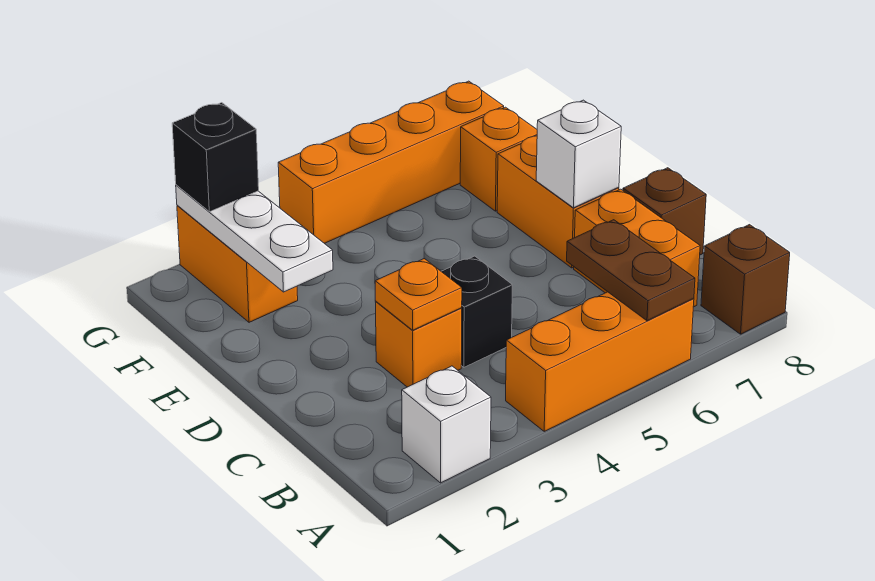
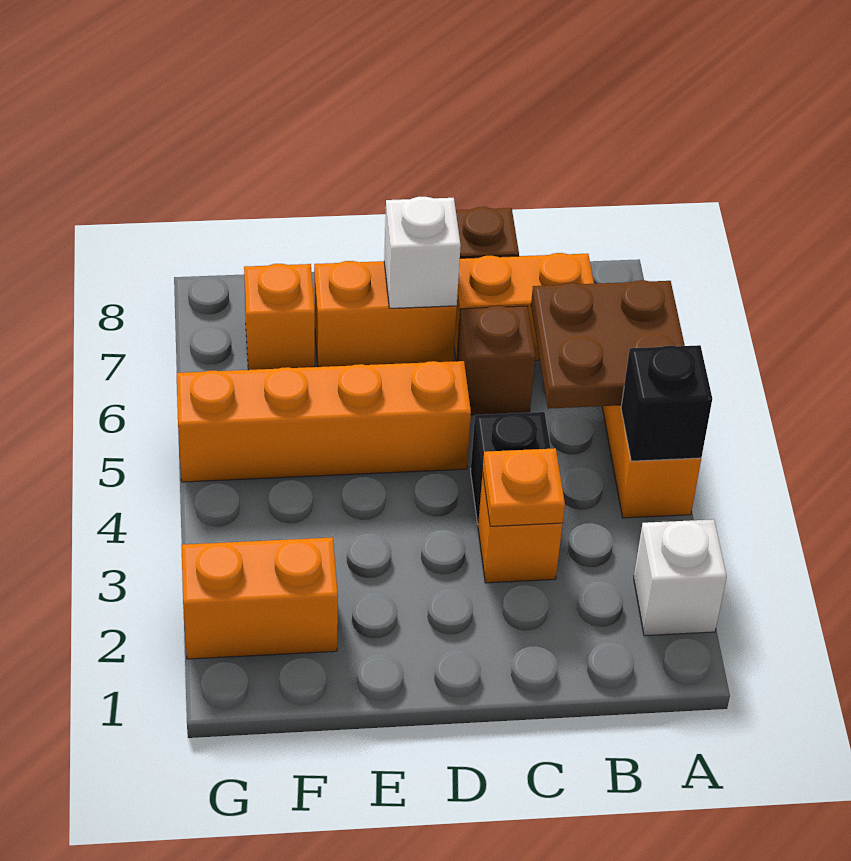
brown plate A6:B6 level 2 -> brown plate A5:B6 level 2
brown brick A8 level 1 -> brown brick C6 level 1
white plate E2:G2 level 2 -> none
black brick G2 level 3 -> black brick A4 level 2
orange brick G4:G7 level 1 -> orange brick D5:G5 level 1

